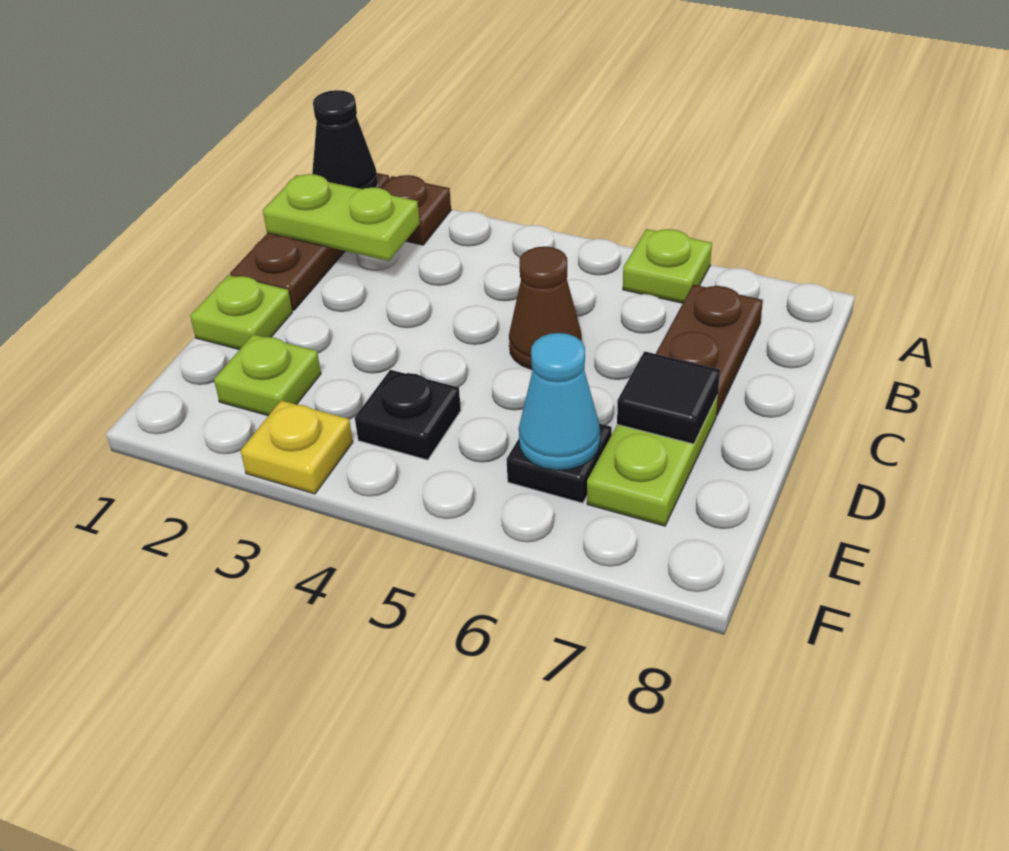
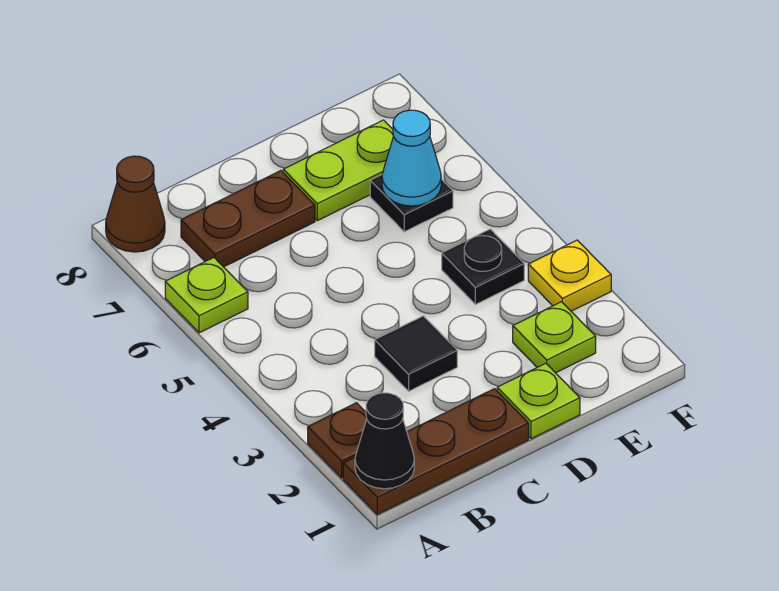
lime plate B1:B2 level 2 -> none
brown cone C5 level 1 -> brown cone A8 level 1
black tile D7 level 2 -> black tile C3 level 1

